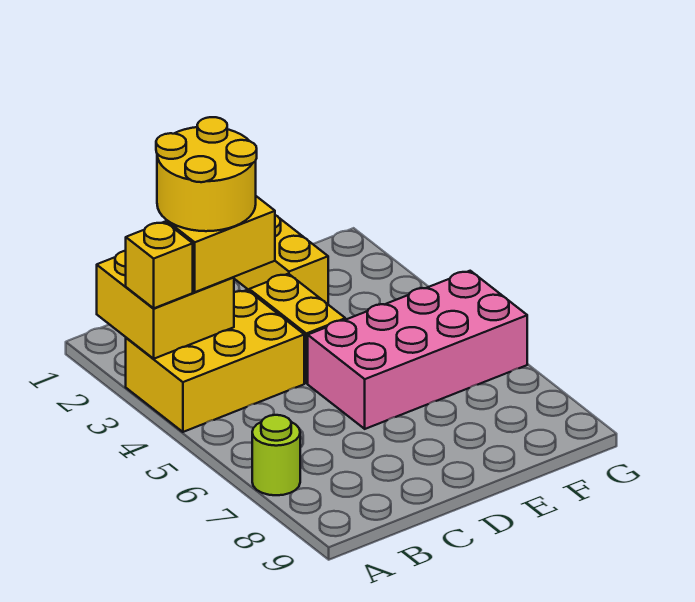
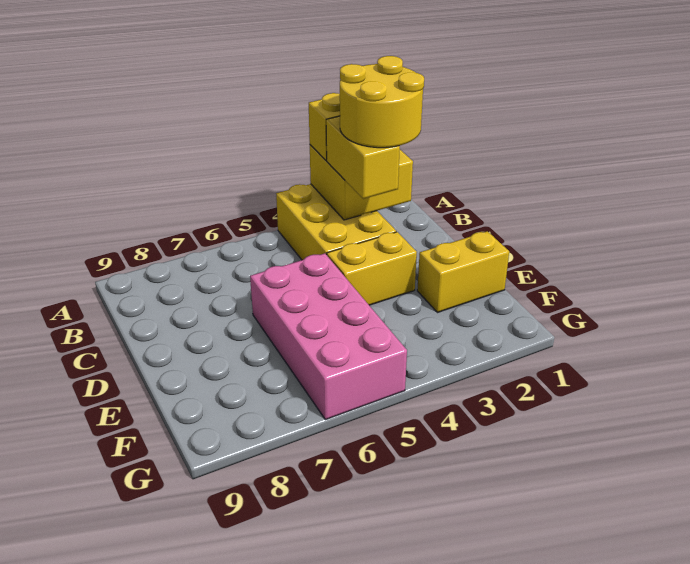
lime round brick A7 level 1 -> none

